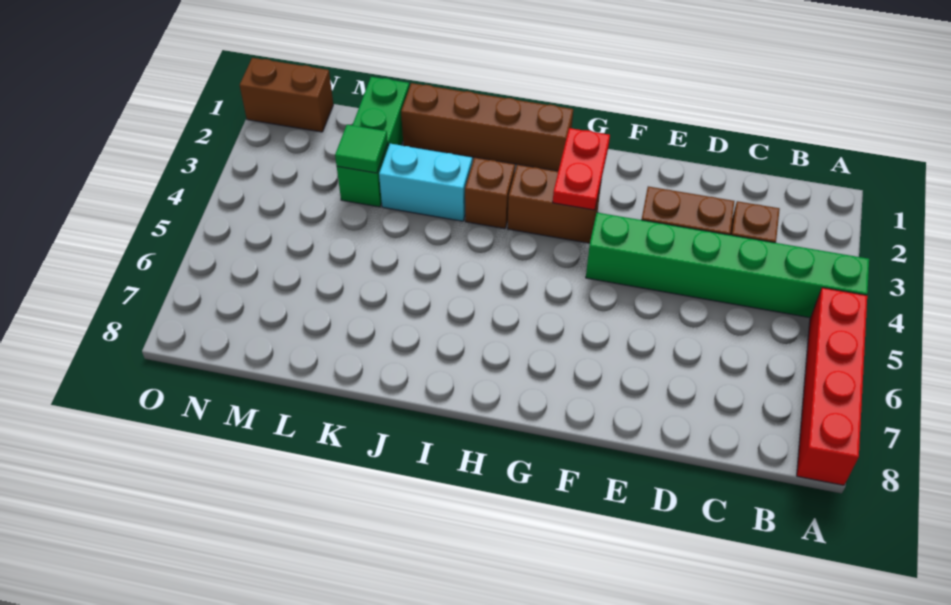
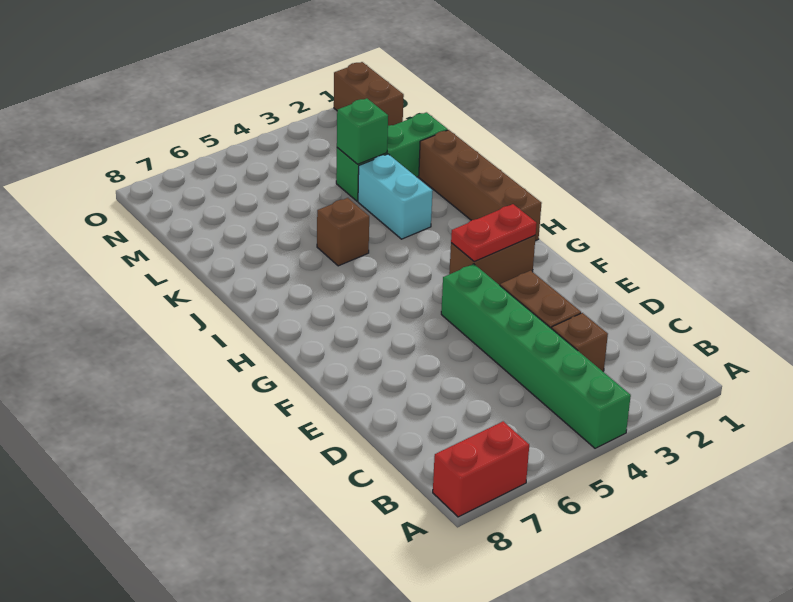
red brick A5:A8 level 1 -> red brick A7:A8 level 1
brown brick G3:H3 level 1 -> brown brick G2:G3 level 1
brown brick I3 level 1 -> brown brick J5 level 1
green tile L3 level 2 -> green brick L3 level 2

